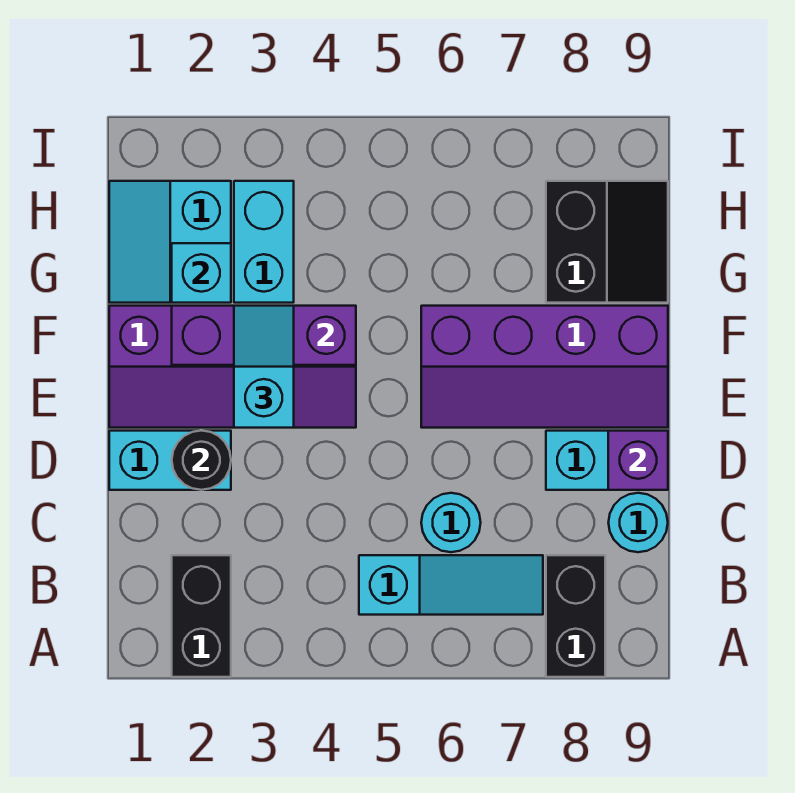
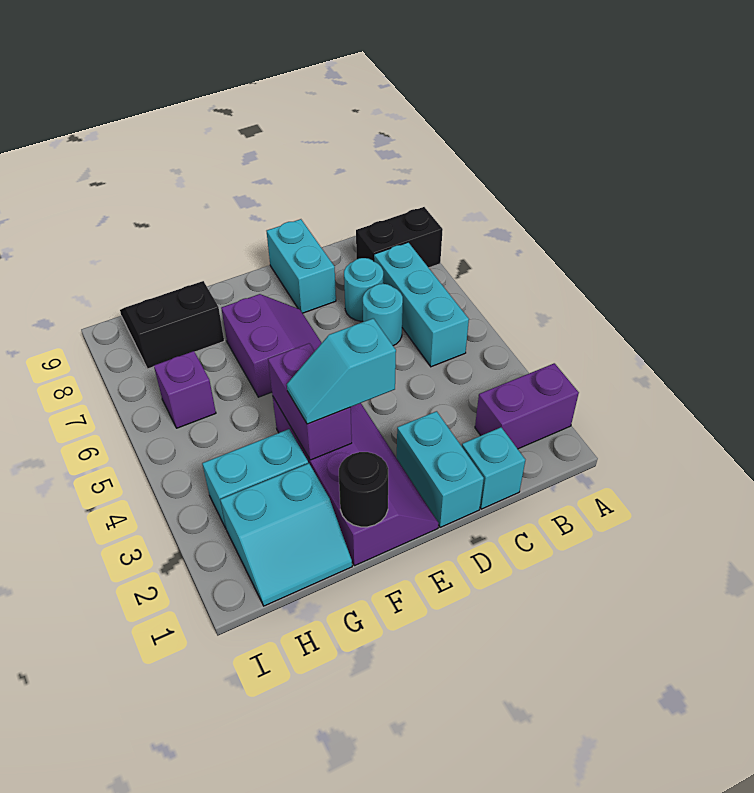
black brick A2:B2 level 1 -> purple brick A2:B2 level 1
cyan slope B5:B7 level 1 top 5 -> cyan brick B5:B7 level 1
cyan round brick C9 level 1 -> cyan round brick C7 level 1
black round brick D2 level 2 -> black round brick F1 level 2
purple brick D9 level 2 -> purple brick H6 level 1
purple slope E6:F9 level 1 top F -> purple slope E6:F7 level 1 top F
purple brick F2:F4 level 2 -> purple brick F3:F4 level 2
cyan brick G2 level 2 -> cyan brick C1 level 1

